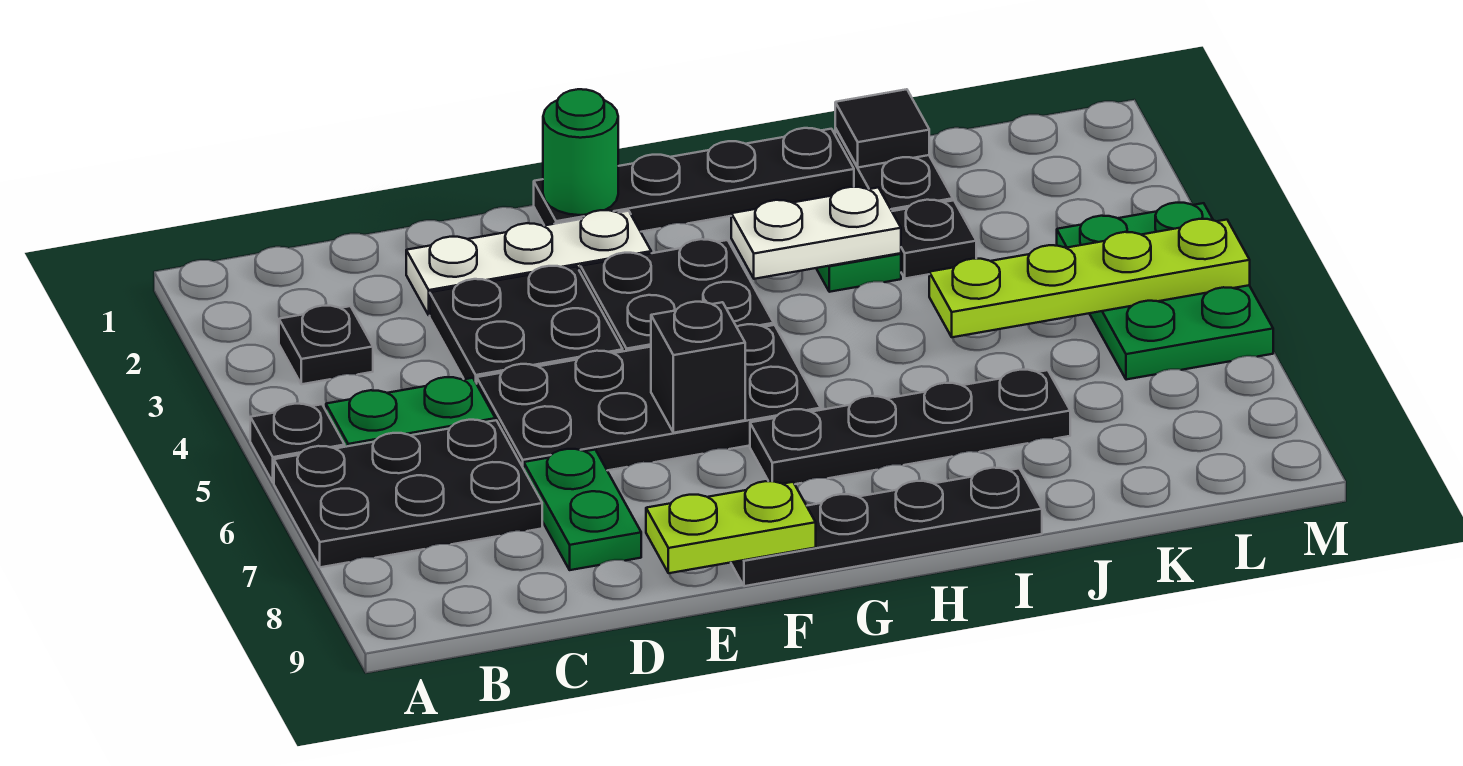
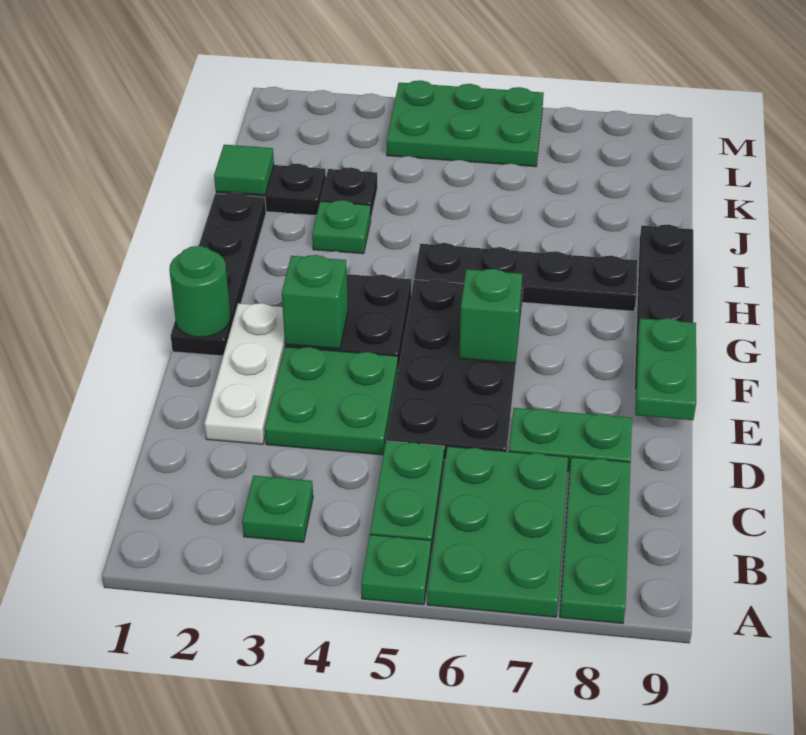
black plate A5 level 1 -> green plate A5 level 1
black plate A6:C7 level 1 -> green plate A6:C7 level 1
none -> green plate A8:C8 level 1
black plate B3 level 1 -> green plate B3 level 1
black plate D3:E4 level 1 -> green plate D3:E4 level 1
lime plate E9:F9 level 2 -> green plate E9:F9 level 2
none -> green brick F3 level 2
black brick F6 level 2 -> green brick F6 level 2
black plate G7:J7 level 1 -> black plate H5:H8 level 1
white plate H3:I3 level 2 -> none
black tile J1 level 2 -> green tile J1 level 2
lime plate J5:M5 level 2 -> none

